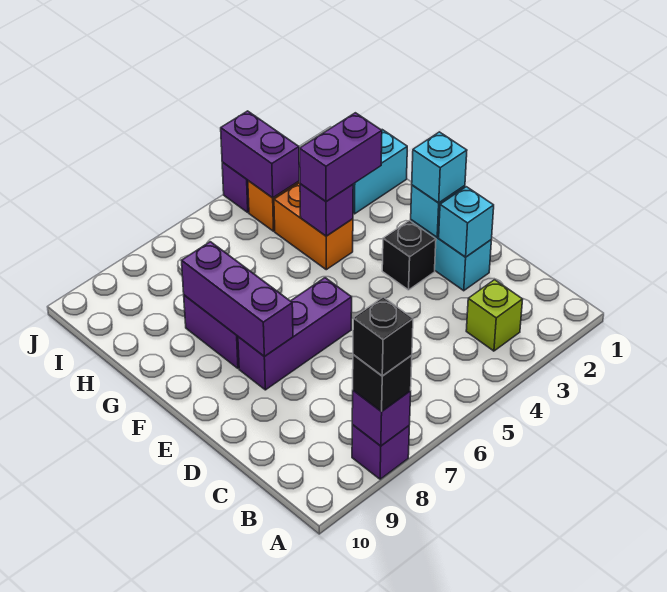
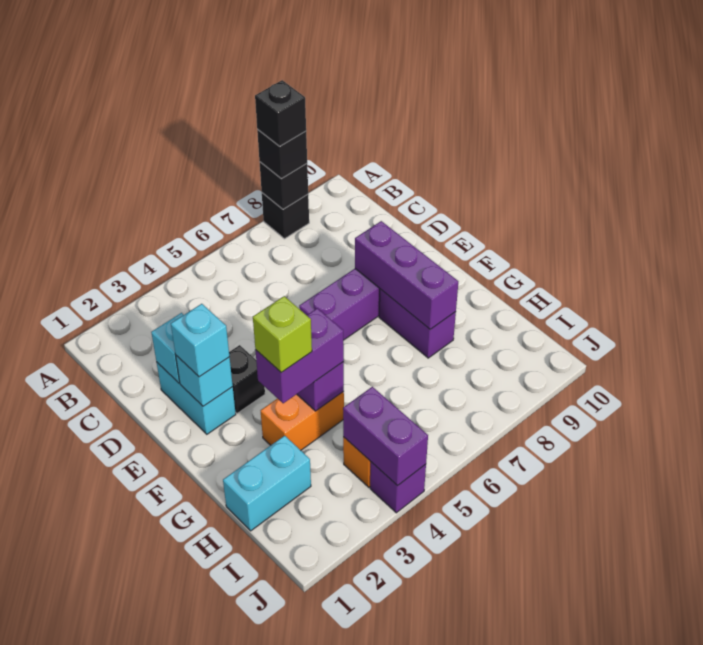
purple brick A8 level 1 -> black brick A8 level 1
purple brick A8 level 2 -> black brick A8 level 2
lime brick B3 level 1 -> lime brick G3 level 4
orange brick G4:H4 level 1 -> orange brick G3:G4 level 1

